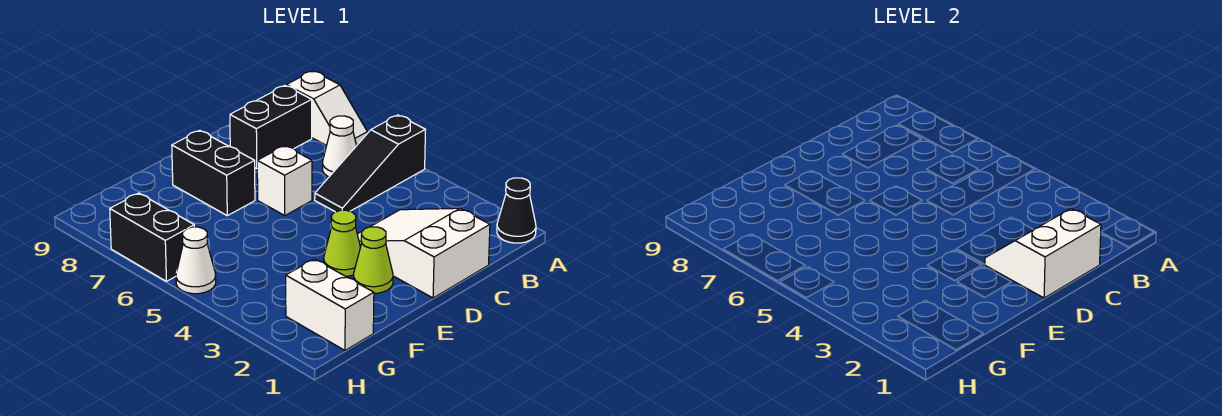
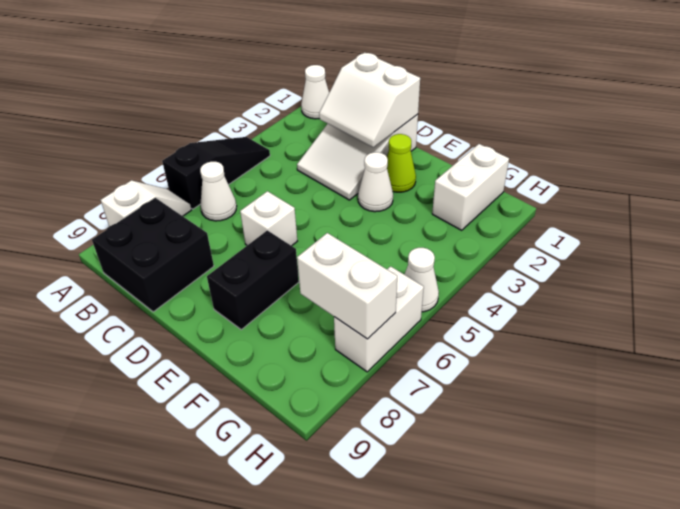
black cone A1 level 1 -> white cone A1 level 1
black slope A5:C5 level 1 top A -> black slope A4:A6 level 1 top 6
black brick B8:C8 level 1 -> black brick B8:C9 level 1
lime cone E3 level 1 -> white cone E3 level 1
none -> white brick G7:H7 level 2
black brick H6:H7 level 1 -> white brick H6:H7 level 1

